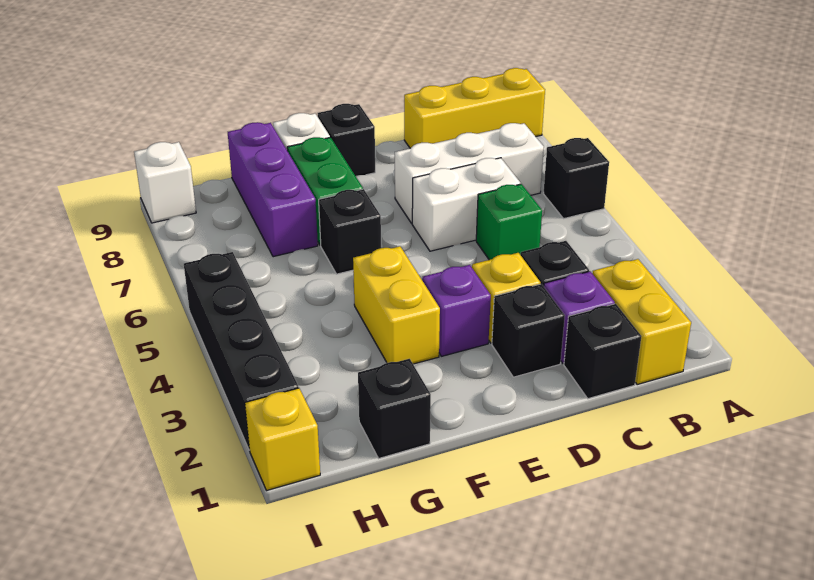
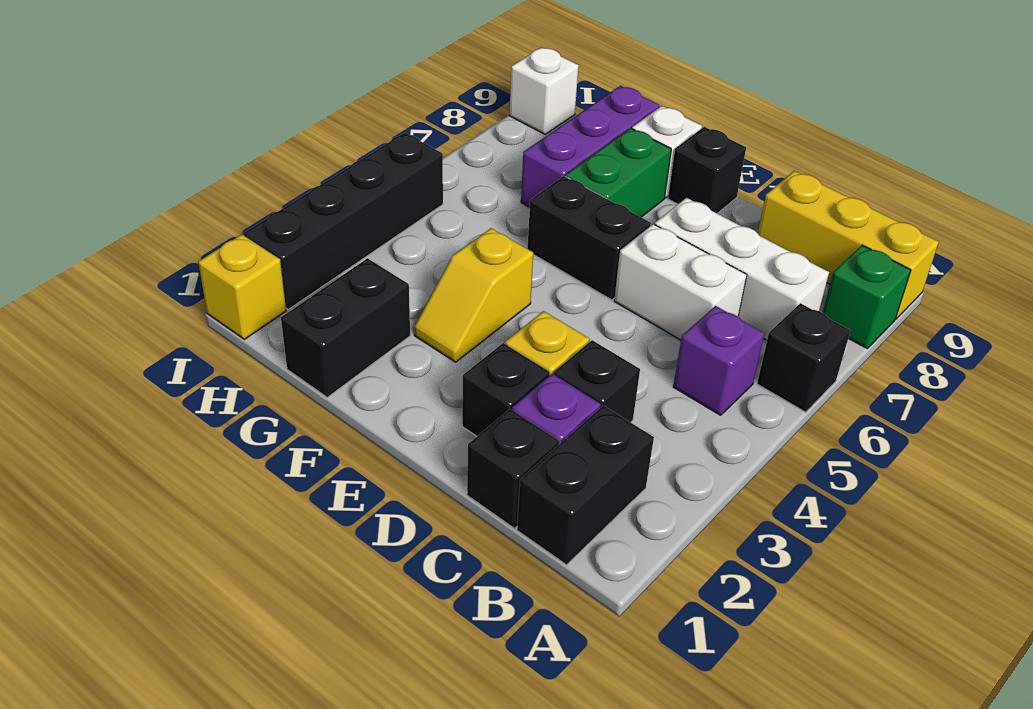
yellow brick B1:B2 level 1 -> black brick B1:B2 level 1
green brick C5 level 1 -> green brick A8 level 1
purple brick E3 level 1 -> purple brick B5 level 1
yellow brick F3:F4 level 1 -> yellow slope F3:F4 level 1 top 4
black brick F6 level 1 -> black brick E6:F6 level 1
black brick G1 level 1 -> black brick G1:G2 level 1

